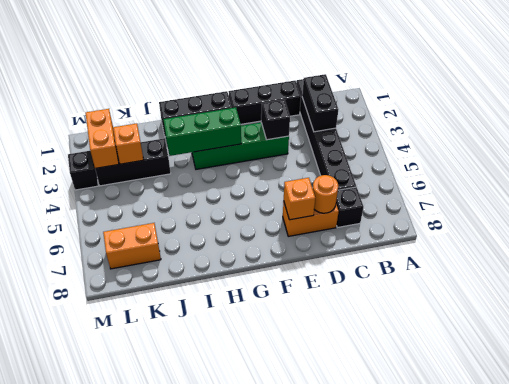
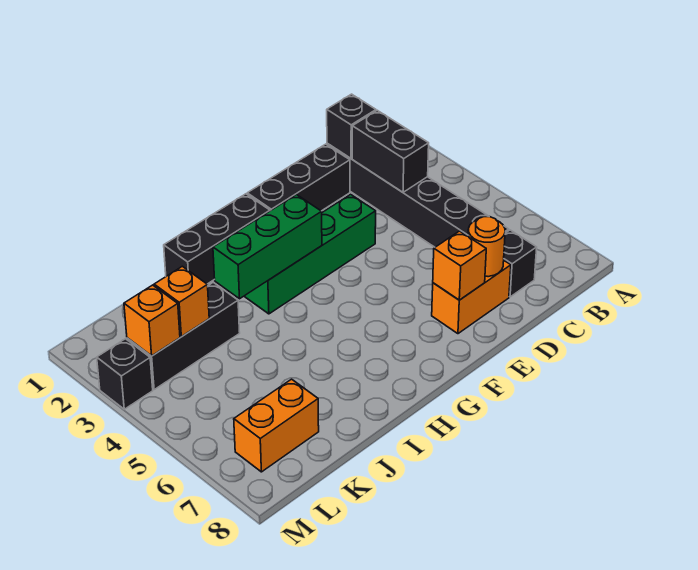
black brick E3 level 2 -> black brick C1 level 2
orange brick L2:L3 level 2 -> orange brick L3 level 2

